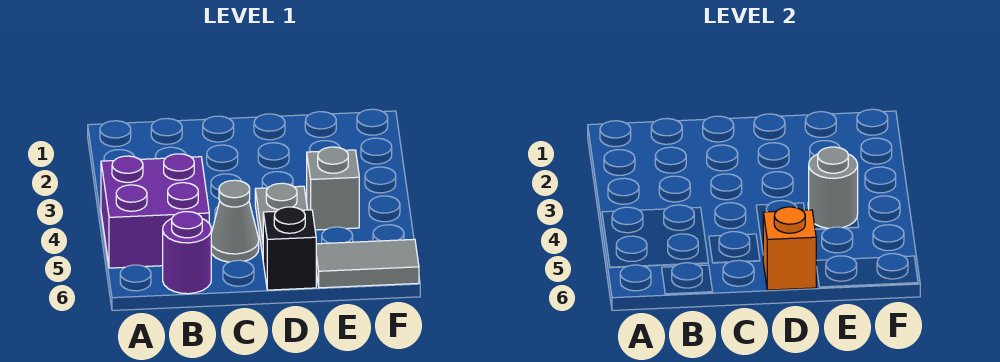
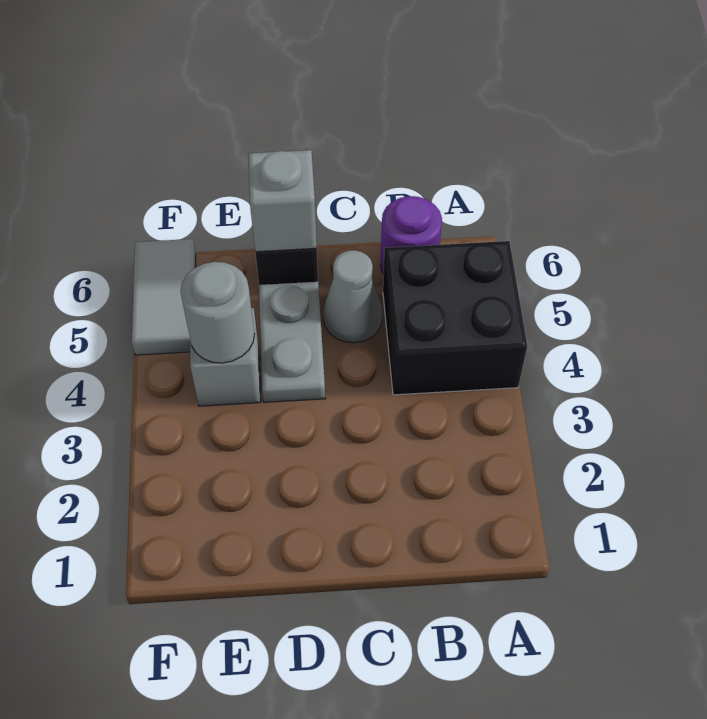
purple brick A4:B5 level 1 -> black brick A4:B5 level 1
orange brick D6 level 2 -> grey brick D6 level 2
grey tile E6:F6 level 1 -> grey tile F5:F6 level 1

